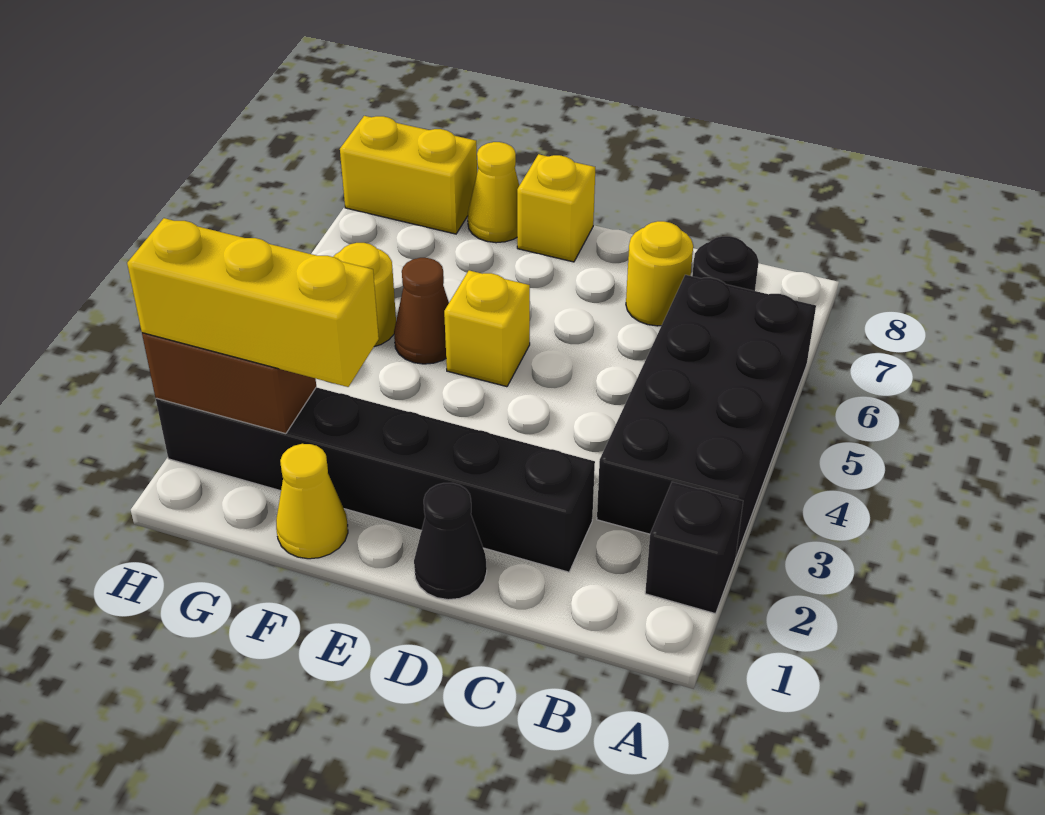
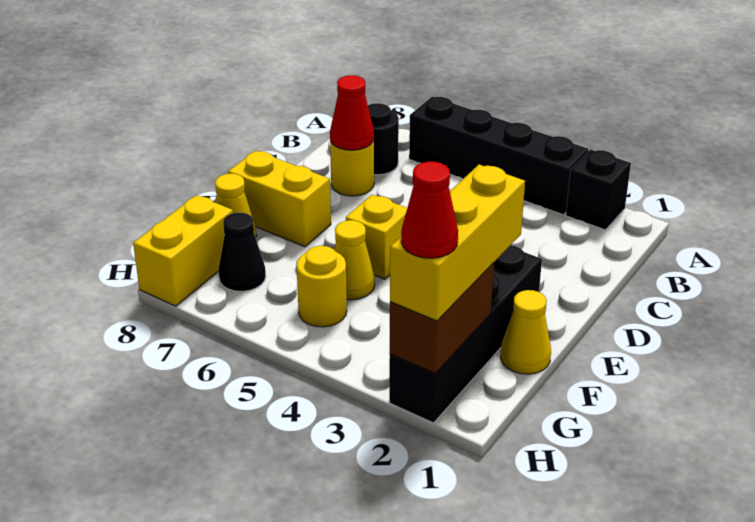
black brick A3:B6 level 1 -> black brick A3:A6 level 1
black brick C2:H2 level 1 -> black brick E2:H2 level 1
none -> red cone C7 level 2
black cone D1 level 1 -> black cone G7 level 1
yellow brick E8 level 1 -> yellow brick E7:E8 level 1
brown cone F5 level 1 -> yellow cone F5 level 1
none -> red cone H2 level 4

